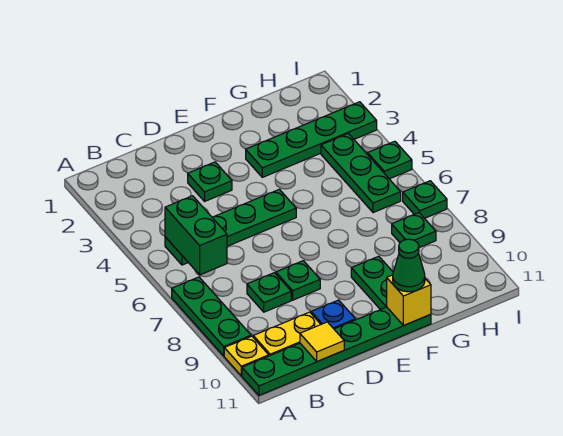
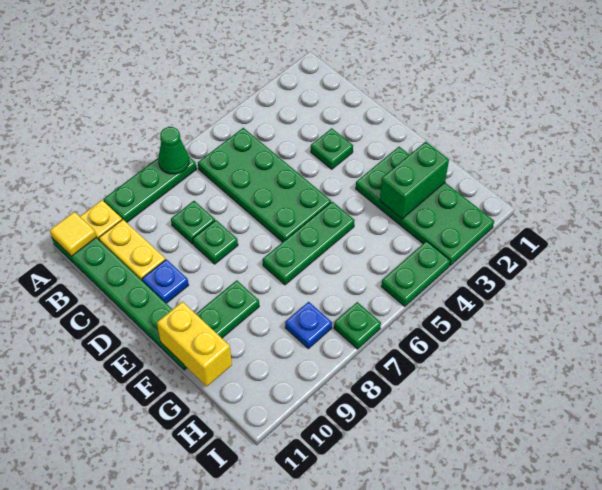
green plate B5:E5 level 1 -> green plate B5:E6 level 1
green brick B5:B6 level 2 -> green brick G2:G3 level 2
yellow tile C11 level 2 -> yellow tile A11 level 2
green plate F3:I3 level 1 -> green plate F2:I3 level 1
yellow brick F11 level 2 -> yellow brick F11:G11 level 2
green cone F11 level 3 -> green cone A7 level 2
green plate H4:H6 level 1 -> green plate F5:F7 level 1
green plate H8 level 1 -> blue plate H8 level 1
green plate I5 level 1 -> green plate I4:I5 level 1

